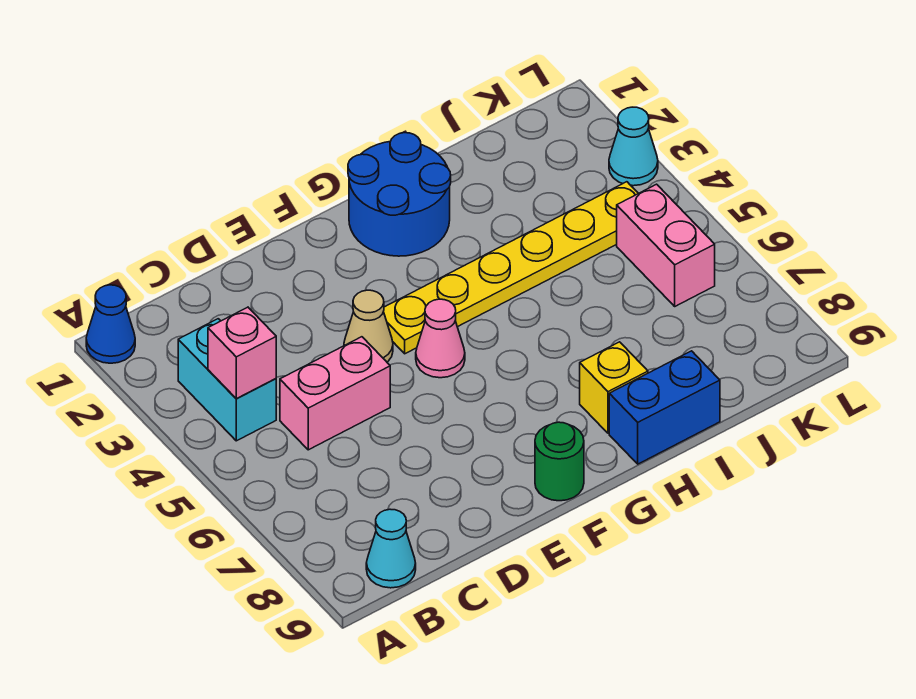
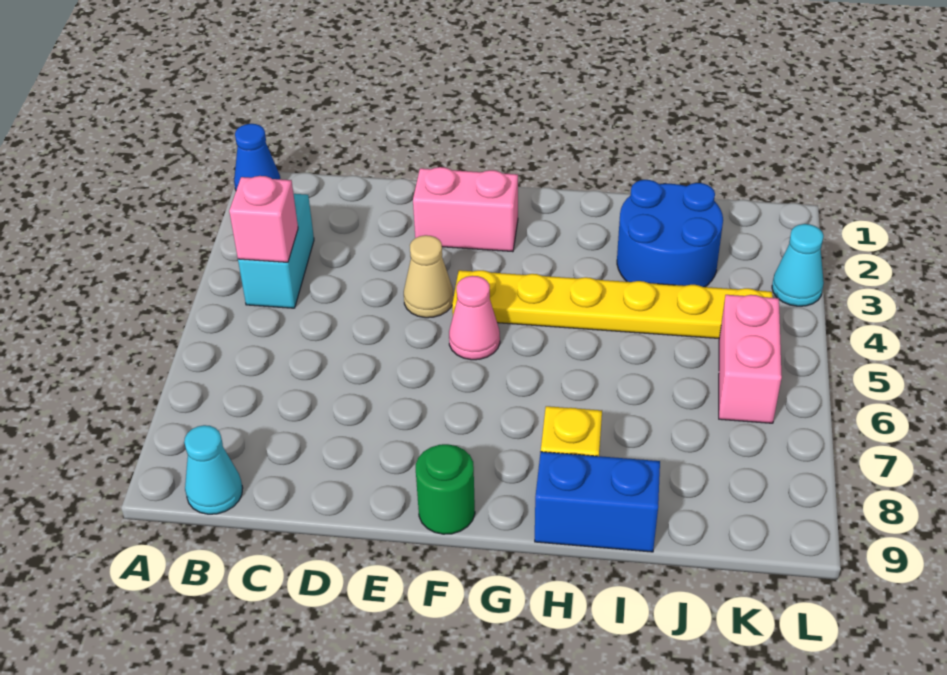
pink brick C5:D5 level 1 -> pink brick E2:F2 level 1
blue round brick G1:H2 level 1 -> blue round brick I2:J3 level 1

